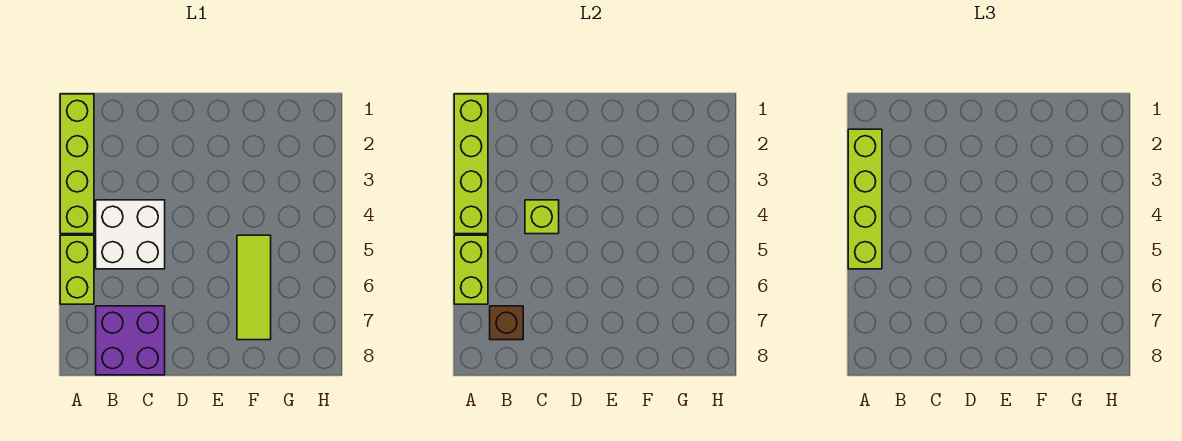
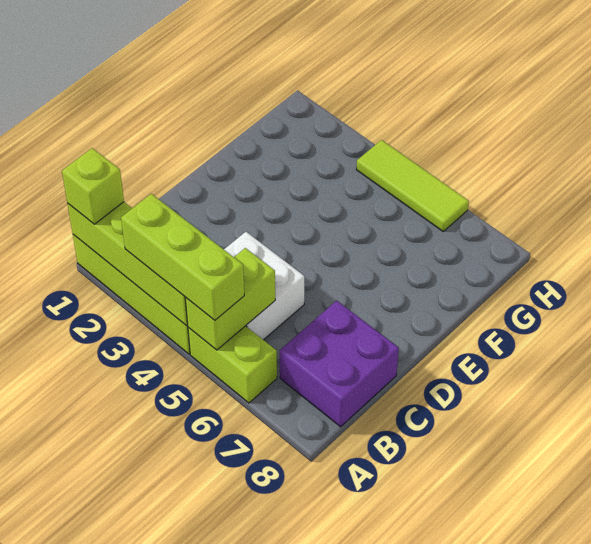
lime brick A2:A5 level 3 -> lime brick A3:A5 level 3
lime brick A5:A6 level 2 -> lime brick A5:B5 level 2
brown brick B7 level 2 -> none
lime brick C4 level 2 -> lime brick A1 level 3
lime tile F5:F7 level 1 -> lime tile H4:H6 level 1

